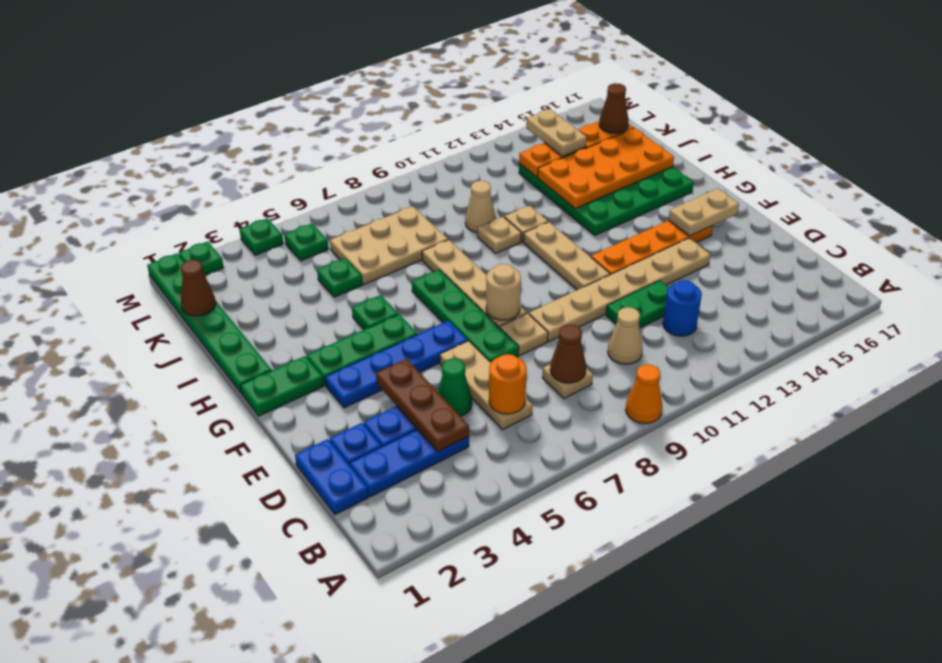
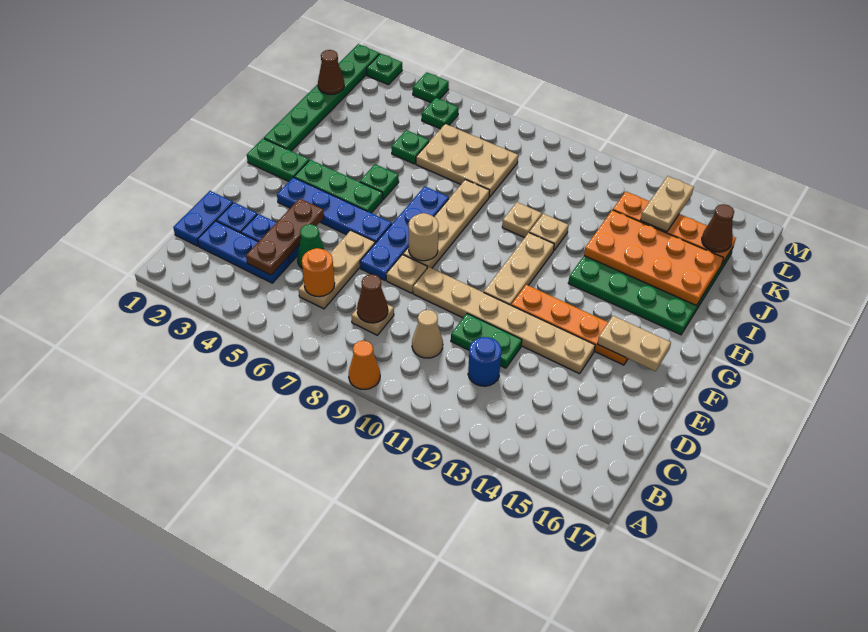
green plate E7:H7 level 1 -> blue plate E7:H7 level 1
tan cone J10 level 1 -> none

